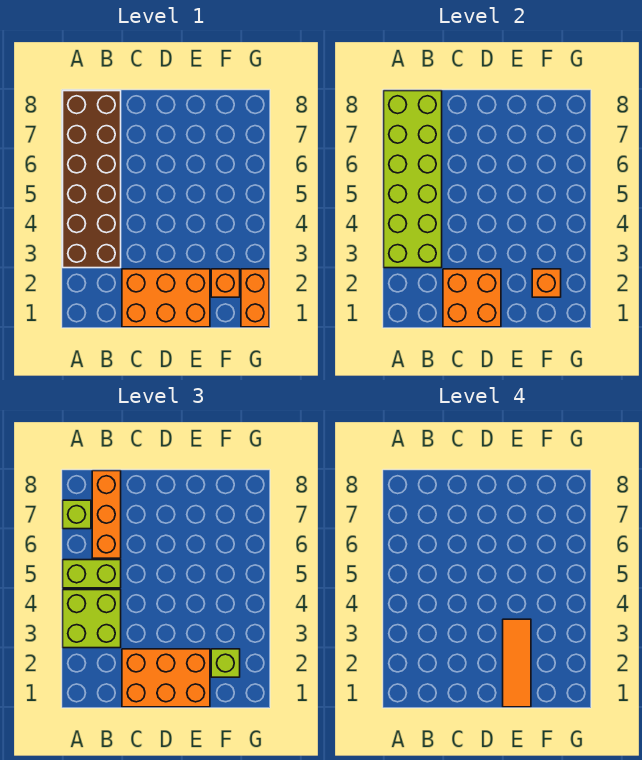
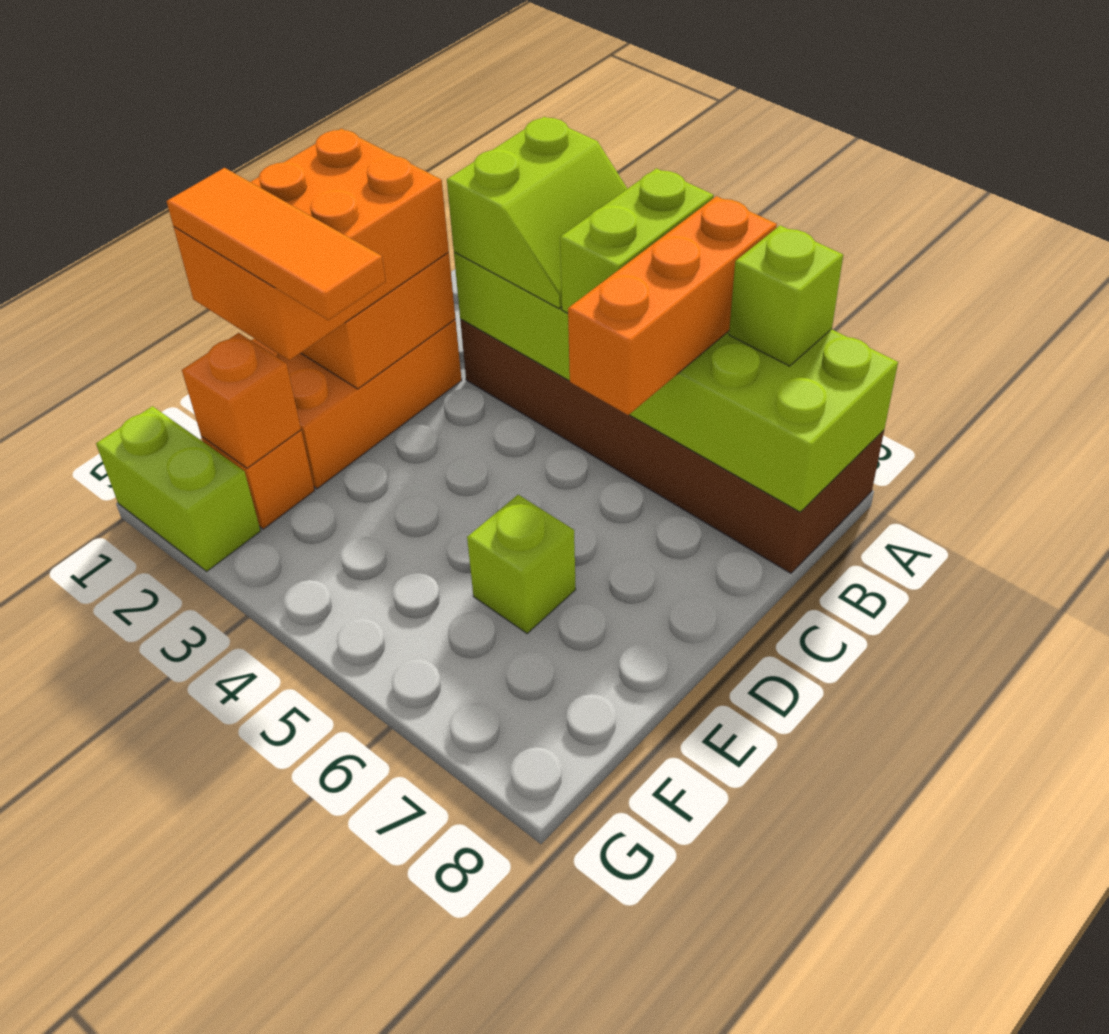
lime brick A3:B4 level 3 -> lime slope A3:B4 level 3 top 3
orange brick B6:B8 level 3 -> orange brick A6:C6 level 3
lime brick F2 level 3 -> lime brick E6 level 1
orange brick G1:G2 level 1 -> lime brick G1:G2 level 1

